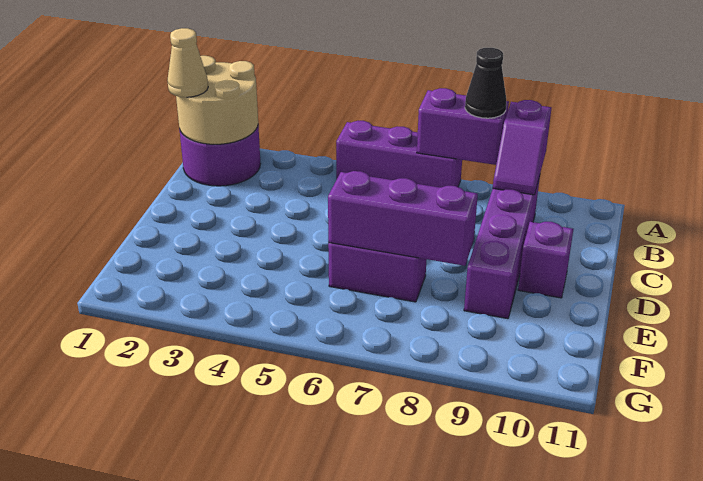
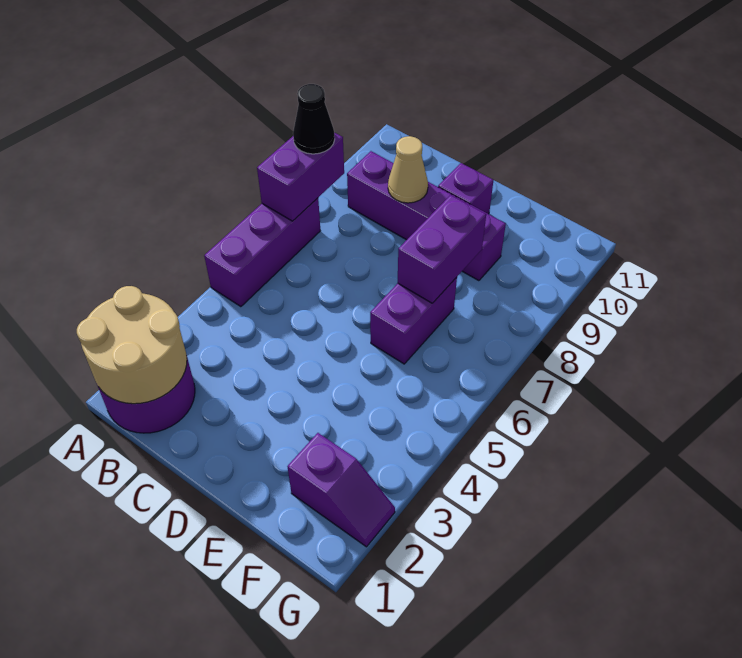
purple slope A9:B9 level 2 top A -> purple slope F2:G2 level 1 top F
tan cone B1 level 3 -> tan cone C9 level 2
purple brick E6:E8 level 2 -> purple brick E7:E8 level 2

